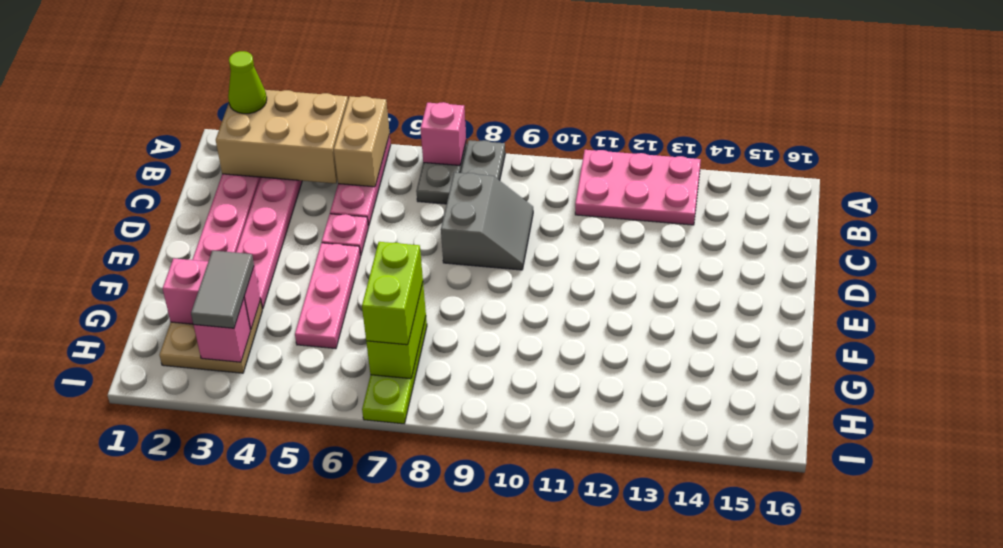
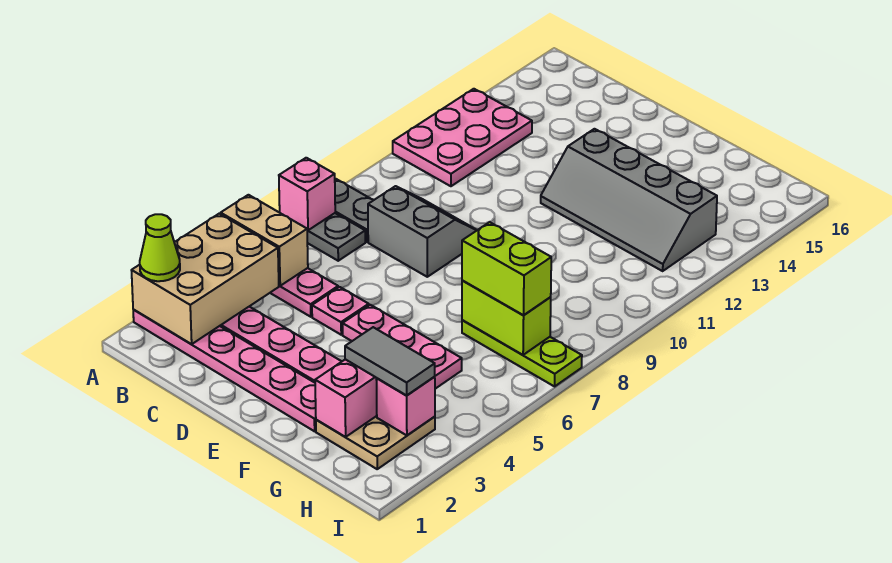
none -> grey slope E12:H13 level 1 top 13

